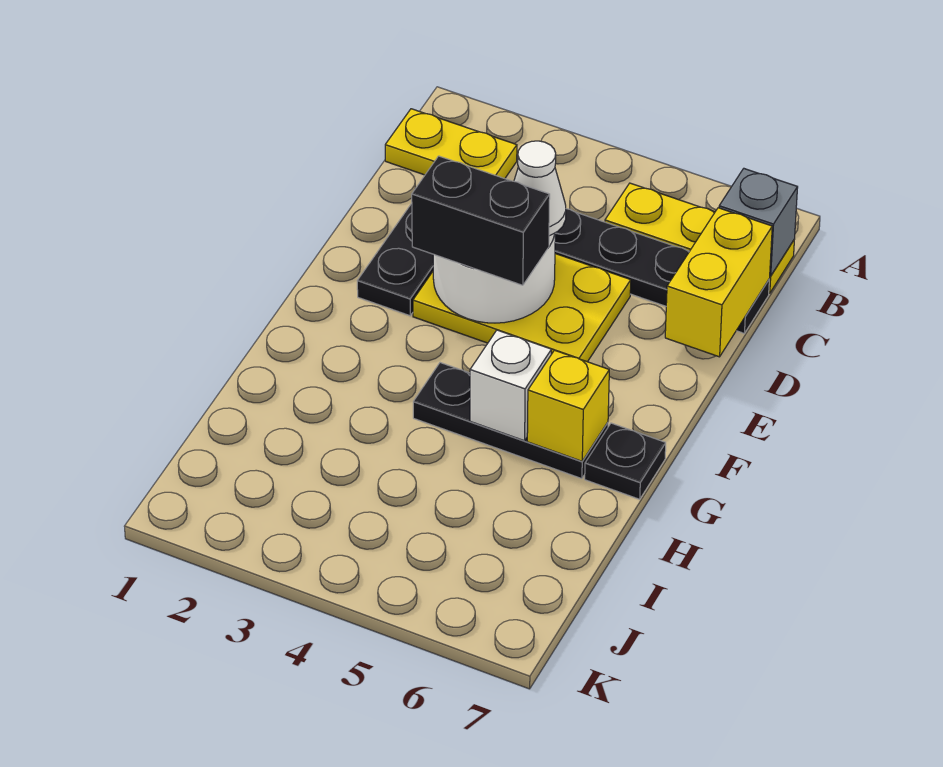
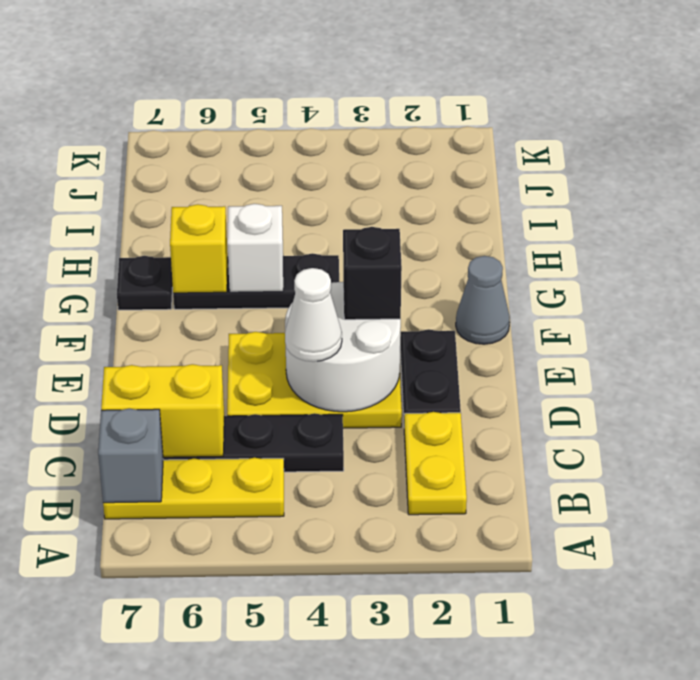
yellow plate B1:B2 level 1 -> yellow plate B2:C2 level 1
yellow brick C7:D7 level 2 -> yellow brick C6:C7 level 2
black brick E3:E4 level 3 -> black brick E3 level 3
none -> grey cone F1 level 1

